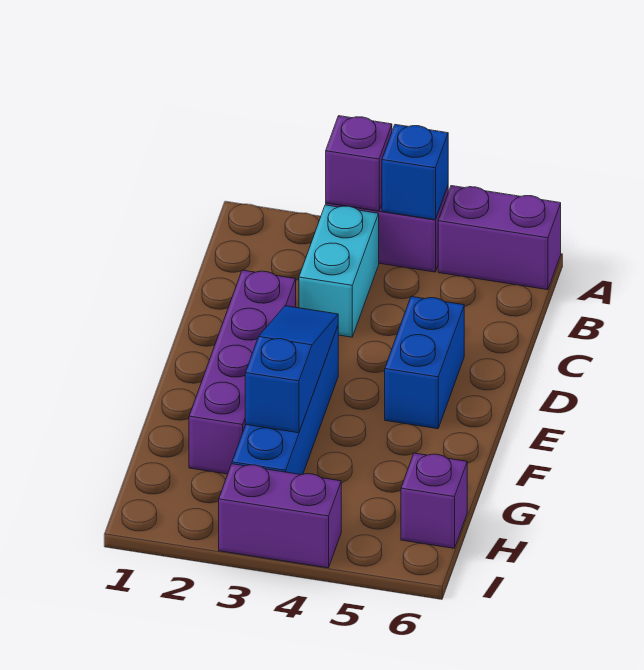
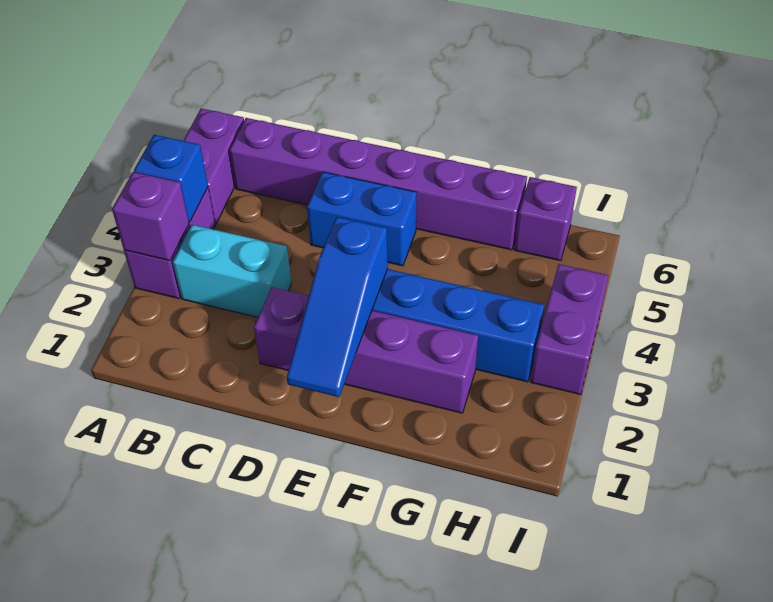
none -> purple brick B6:G6 level 1
blue slope E3:G3 level 2 top G -> blue slope E1:E3 level 2 top 3

